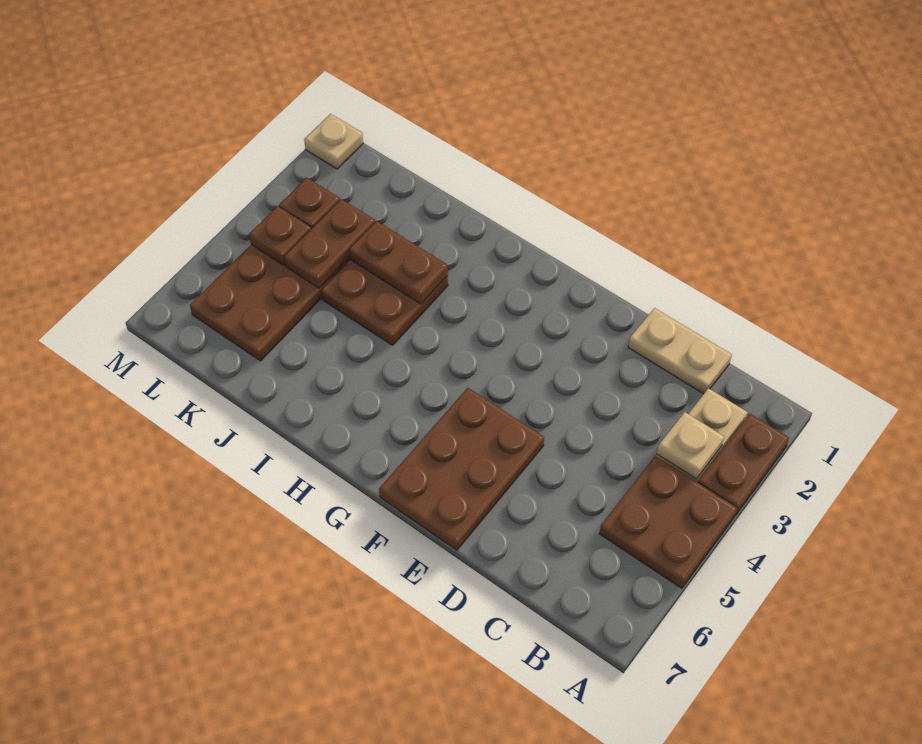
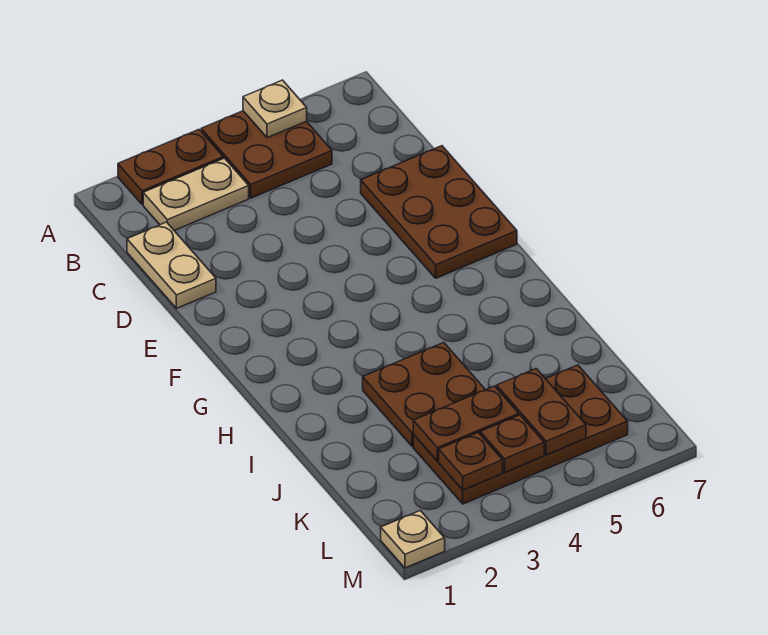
tan plate B3 level 2 -> tan plate A5 level 2
brown plate E5:F7 level 1 -> brown plate D6:F7 level 1
brown plate I3:J3 level 2 -> brown plate K5:L5 level 2

